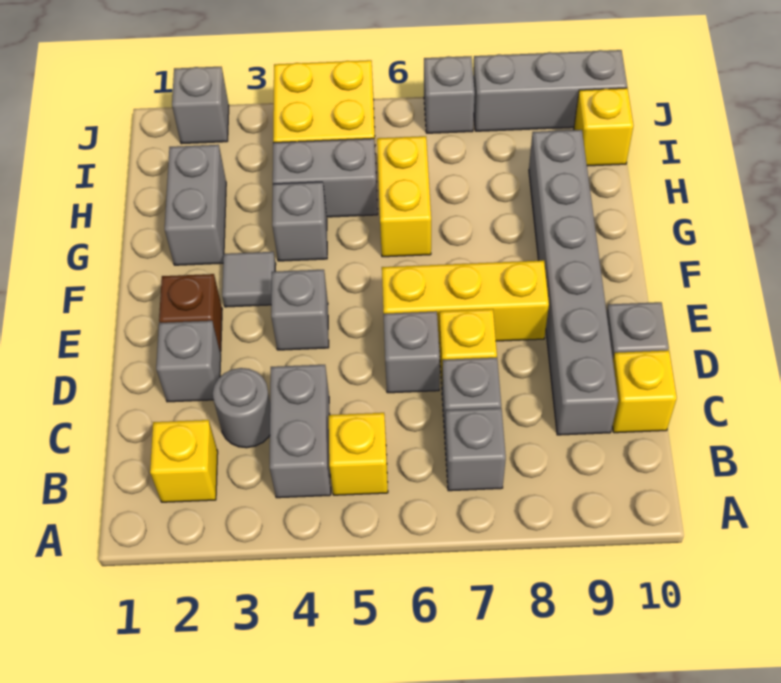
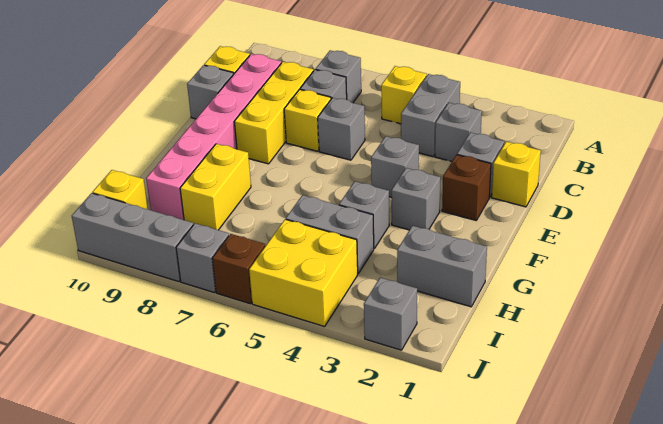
yellow brick B2 level 1 -> yellow brick D1 level 1
grey round brick C3 level 1 -> grey brick C3 level 1
grey brick C9:H9 level 1 -> pink brick C9:H9 level 1
yellow brick E6:E8 level 1 -> yellow brick C8:E8 level 1
grey tile F3 level 1 -> grey brick F3 level 1
grey brick G2:H2 level 1 -> grey brick H1:H2 level 1
yellow brick G6:H6 level 1 -> yellow brick G8:H8 level 1
none -> brown brick J6 level 1

